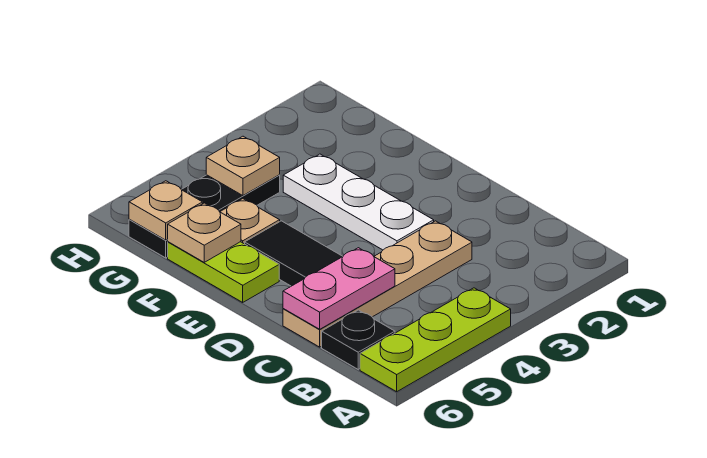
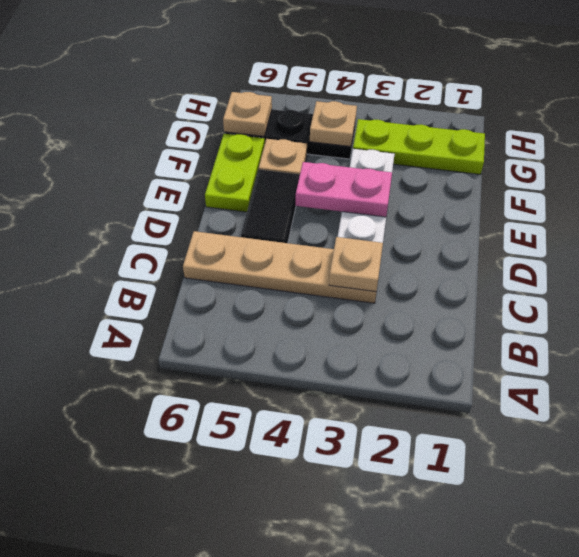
lime plate A4:A6 level 1 -> lime plate G1:G3 level 1
black plate B6 level 1 -> none
pink plate C5:C6 level 2 -> pink plate E3:E4 level 2
tan plate F6 level 2 -> tan plate C3 level 2

